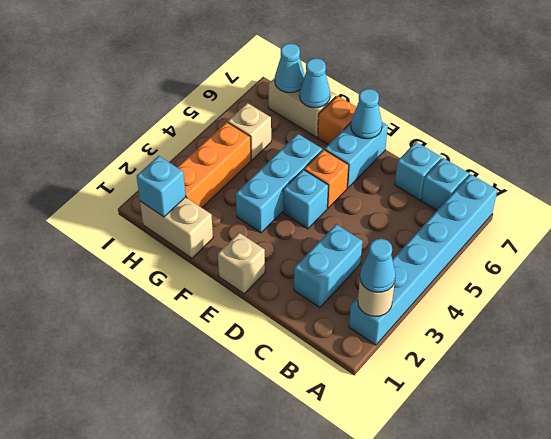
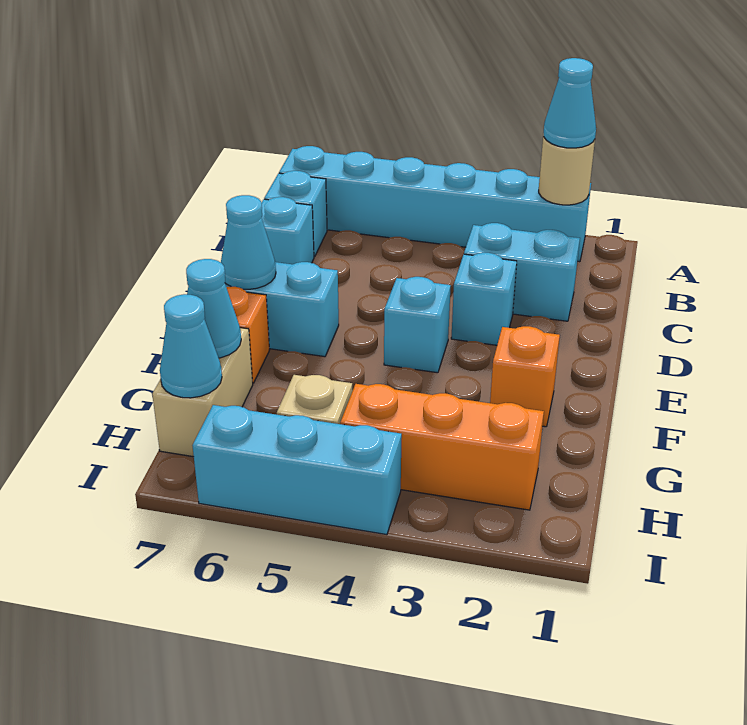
tan brick E1 level 1 -> none
orange brick E5 level 1 -> orange brick F2 level 1
cyan brick F3:F5 level 1 -> cyan brick I4:I6 level 1
tan brick G1:H1 level 1 -> none
cyan brick H1 level 2 -> cyan brick D3 level 1

